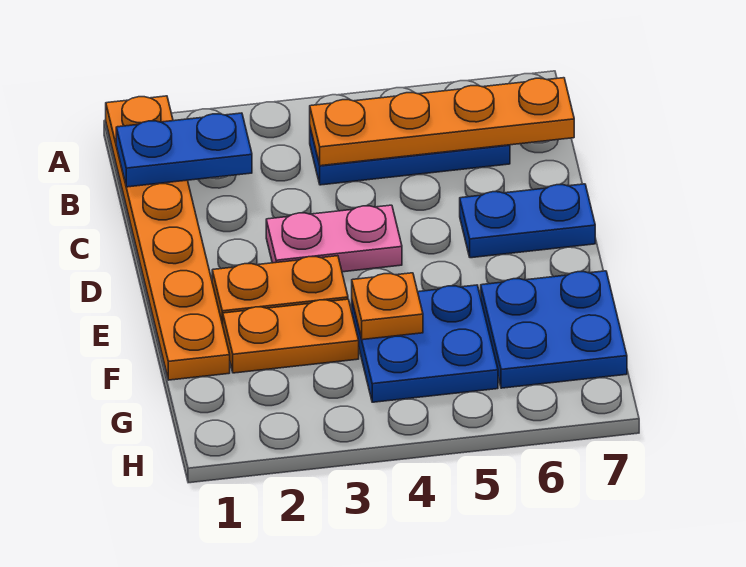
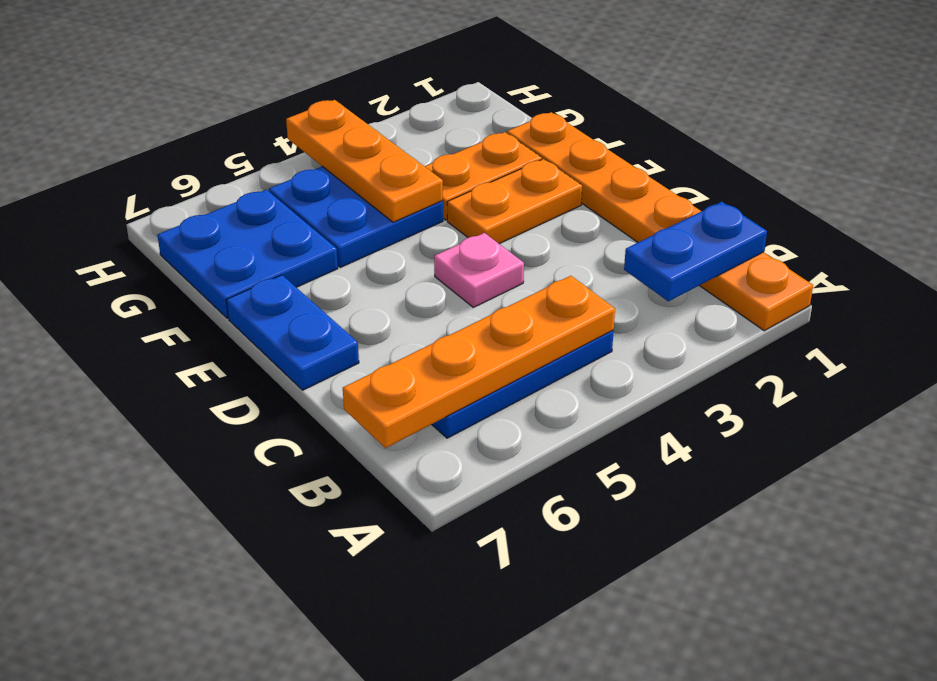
pink plate D3:D4 level 1 -> pink plate D4 level 1
blue plate D6:D7 level 1 -> blue plate D7:E7 level 1
orange plate F4 level 2 -> orange plate F4:H4 level 2

